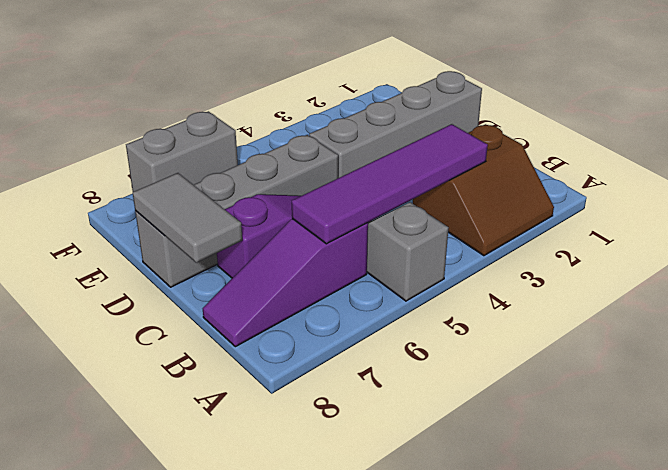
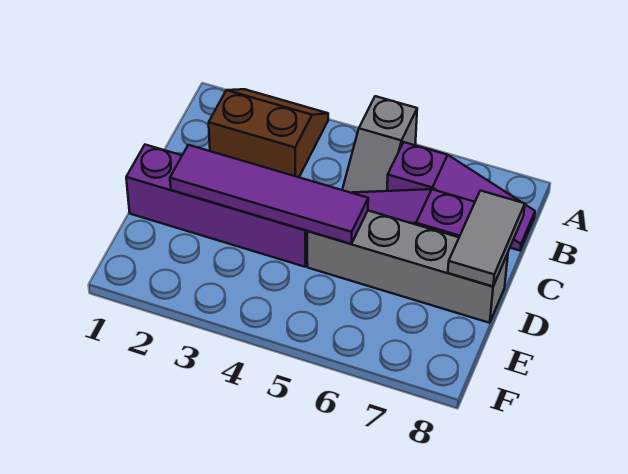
purple tile B3:B6 level 2 -> purple tile D2:D5 level 2
grey brick D1:D4 level 1 -> purple brick D1:D4 level 1
grey brick F6:F7 level 1 -> none

